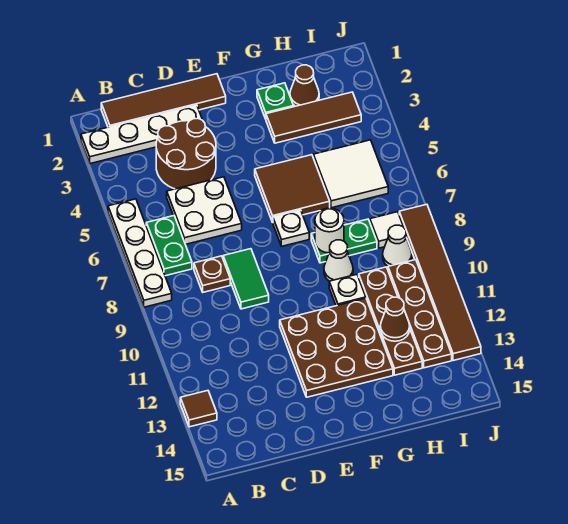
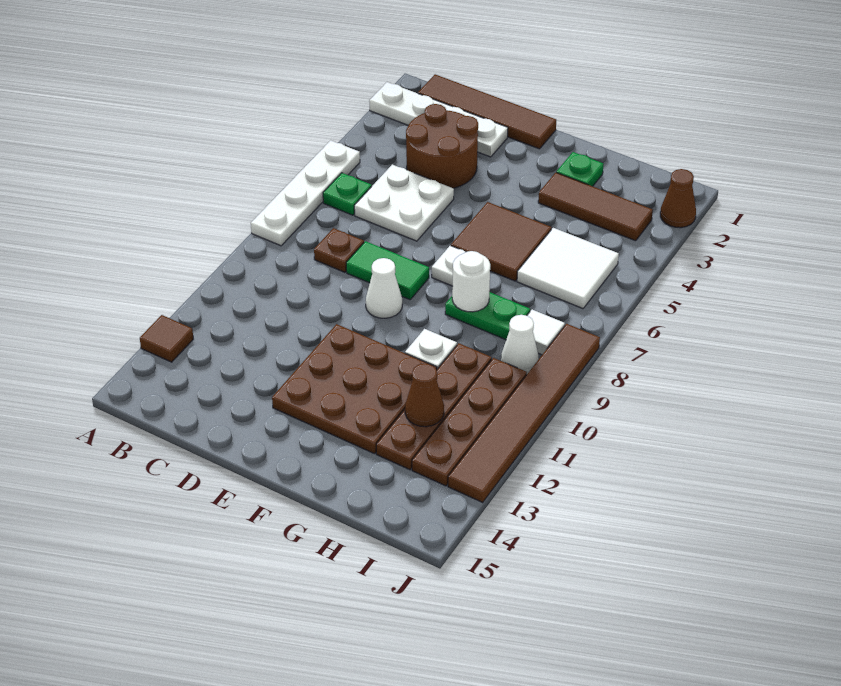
green plate B6:B7 level 1 -> green plate B6 level 1
green tile D8:D9 level 1 -> green tile D8:E8 level 1
white cone G9 level 1 -> white cone E9 level 1
brown cone H2 level 1 -> brown cone J2 level 1

